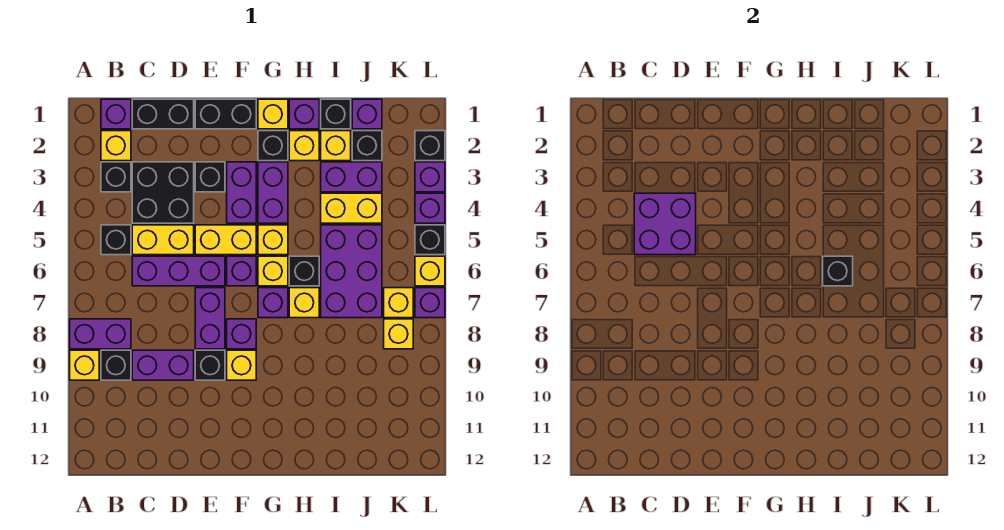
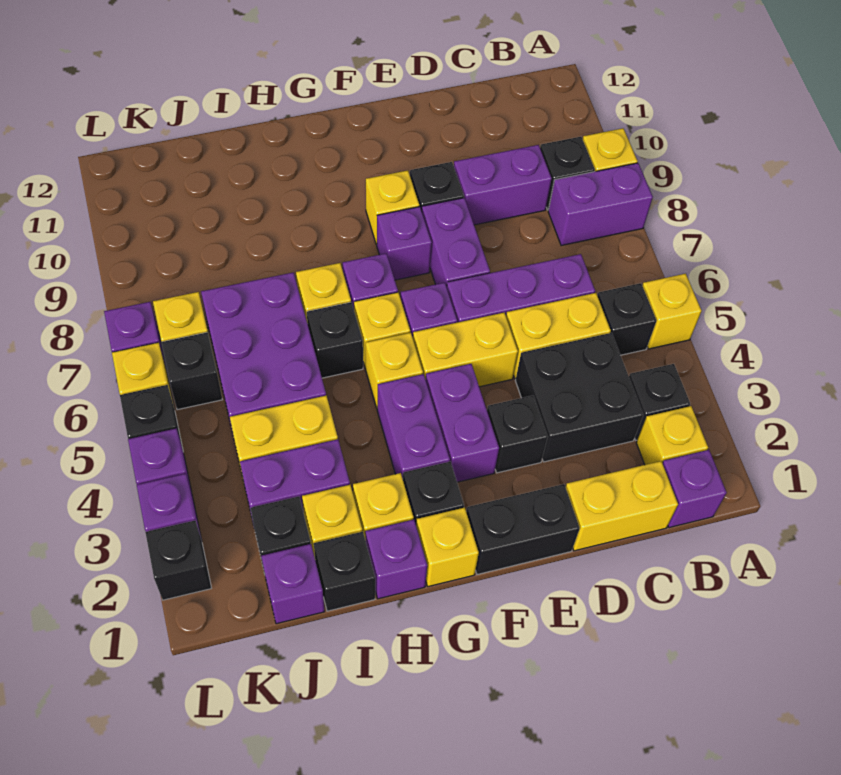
black brick C1:D1 level 1 -> yellow brick C1:D1 level 1
purple brick C4:D5 level 2 -> none
black brick I6 level 2 -> black brick K6 level 1
yellow brick K8 level 1 -> yellow brick A5 level 1

